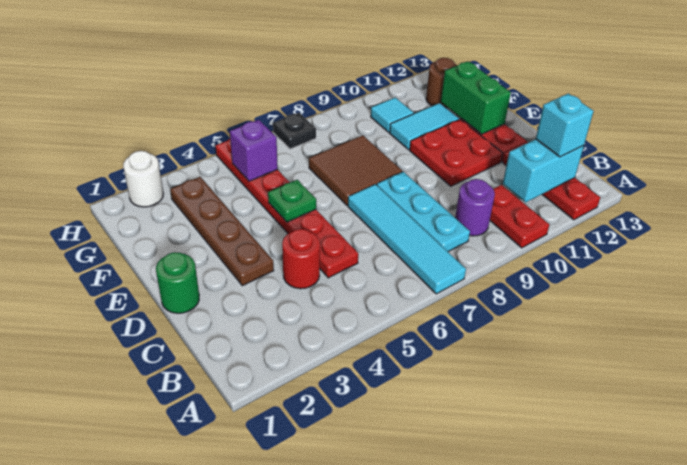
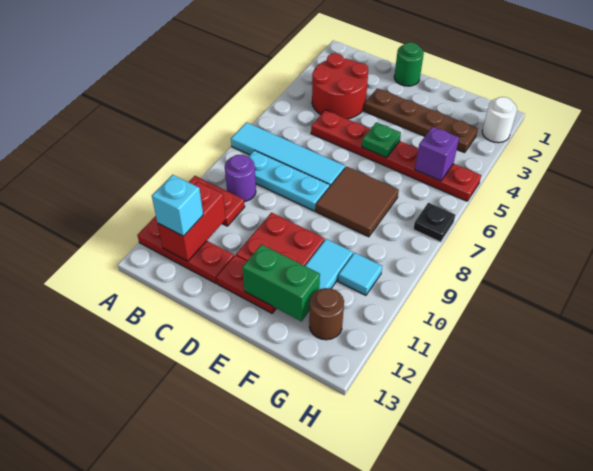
cyan brick B11:B12 level 2 -> red brick B11:B12 level 2
red round brick C4 level 1 -> red round brick B3:C4 level 1

